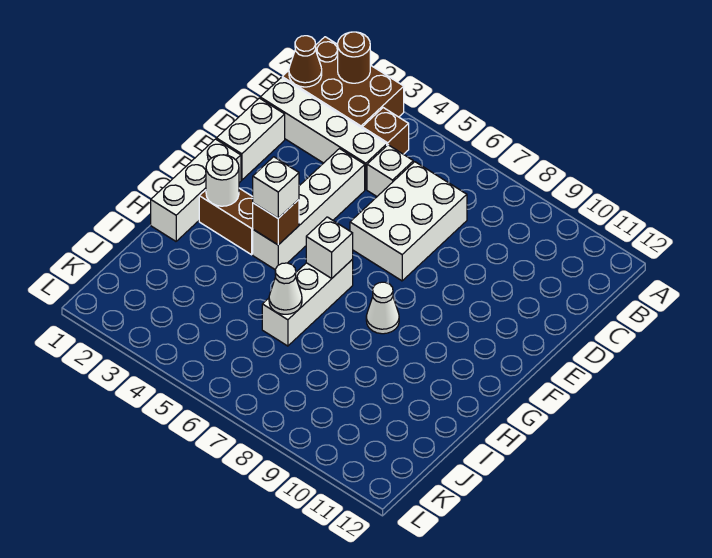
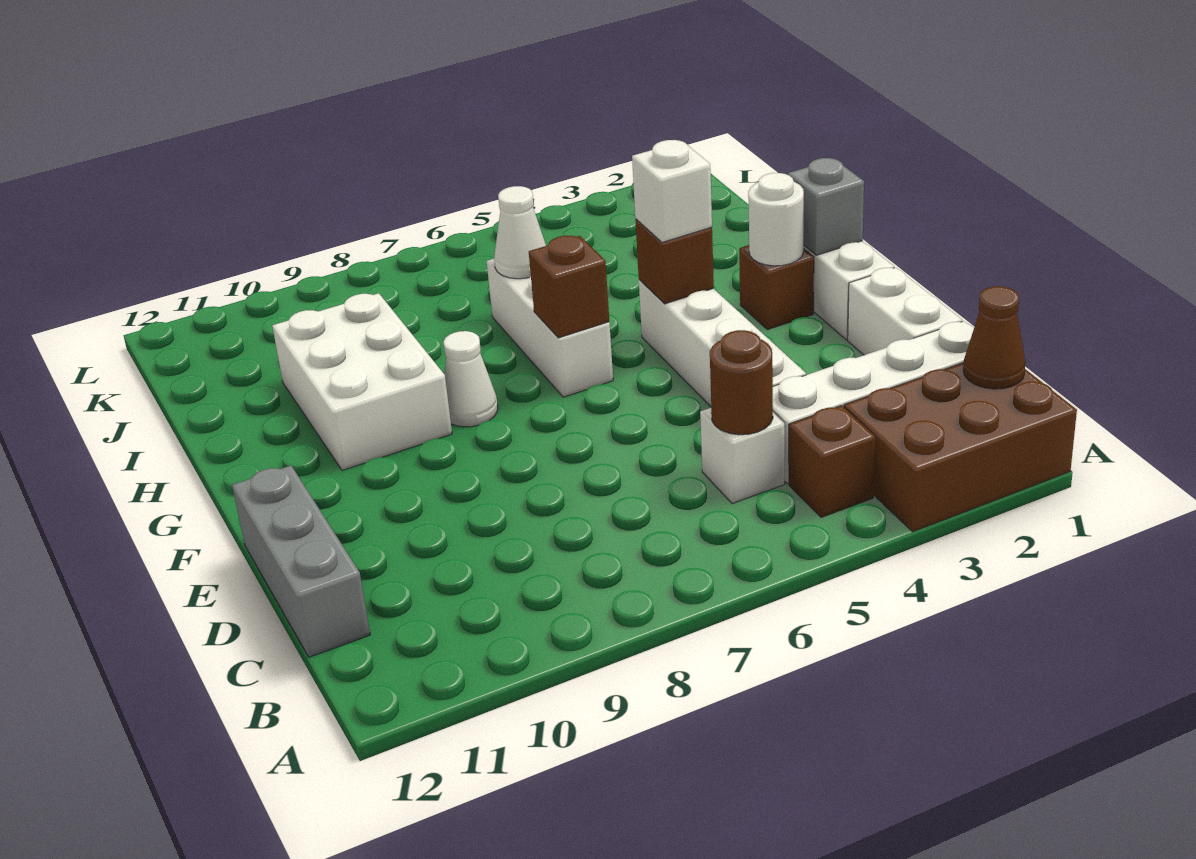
brown round brick A2 level 2 -> brown round brick C5 level 2
white brick C6:E7 level 1 -> white brick G9:I10 level 1
none -> grey brick C12:E12 level 1
none -> grey brick G1 level 2
brown brick G2:G3 level 1 -> brown brick G2 level 1
white brick G6 level 2 -> brown brick G6 level 2

